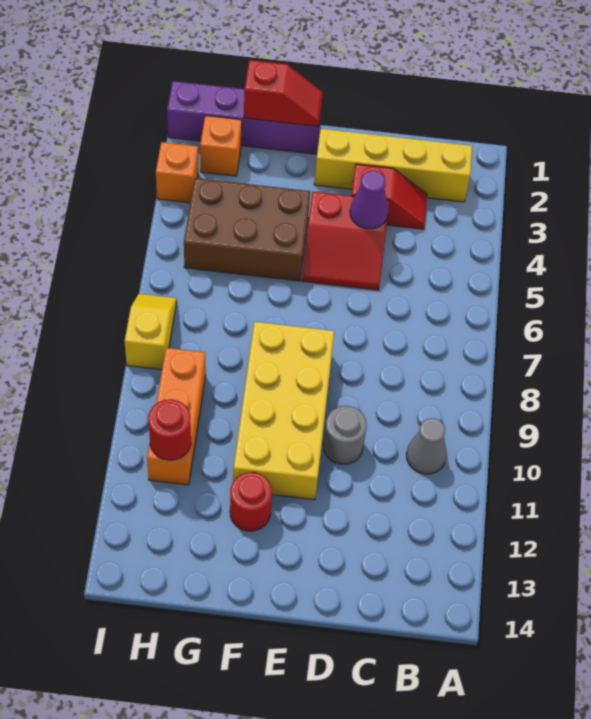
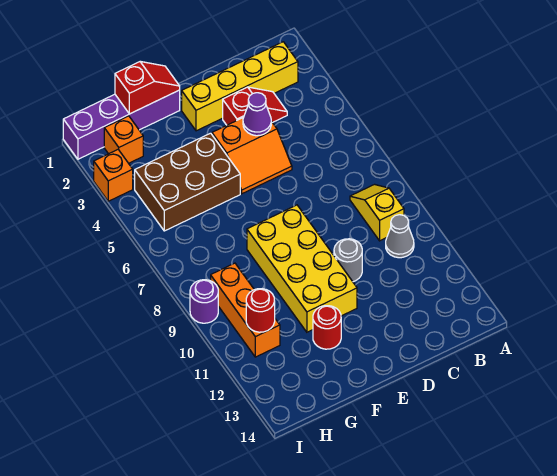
red slope D4:E5 level 1 top 4 -> orange slope D4:E5 level 1 top 4
yellow slope I7:I8 level 1 top 8 -> yellow slope B8:B9 level 1 top 9
none -> purple round brick I9 level 1

